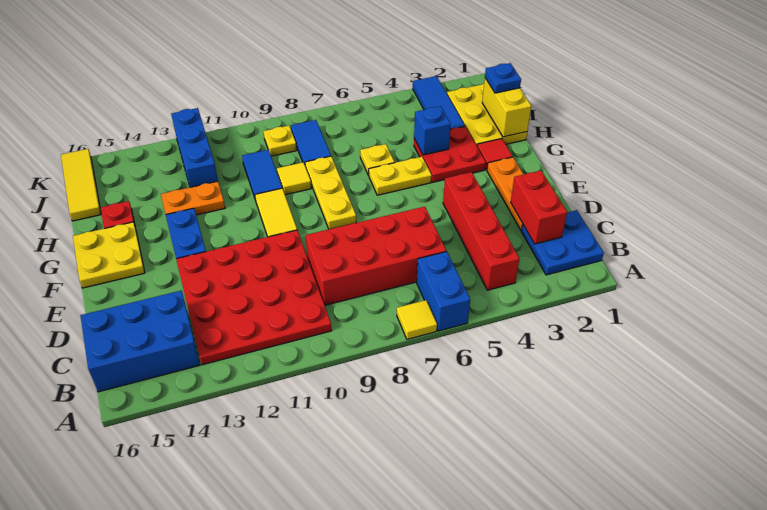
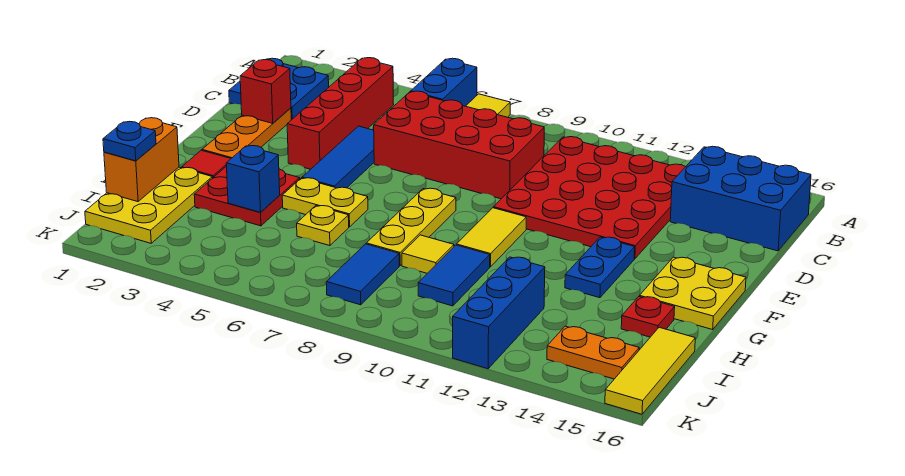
red brick C2:D2 level 2 -> red brick D2 level 2
yellow brick H1:I1 level 2 -> orange brick H1:I1 level 2
orange plate H12:H13 level 1 -> orange plate J14:J15 level 1
blue tile I3:K3 level 1 -> blue tile D5:F5 level 1
yellow plate J9 level 1 -> none

